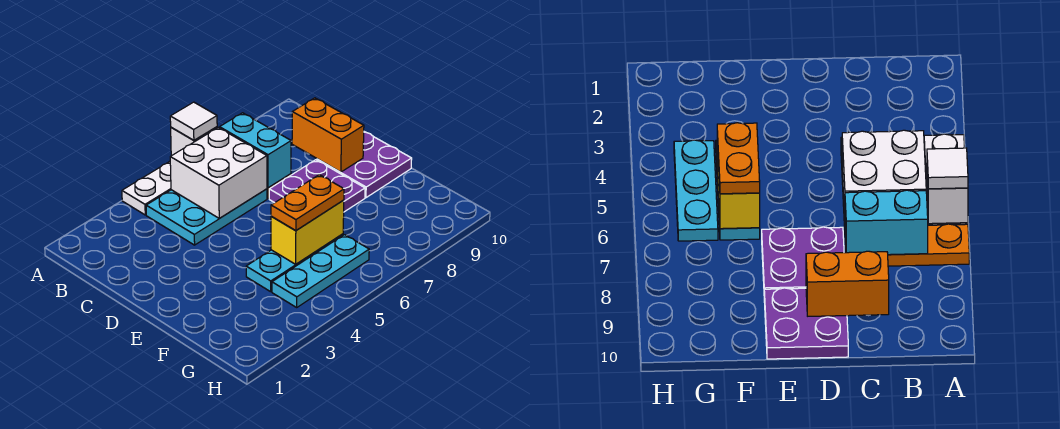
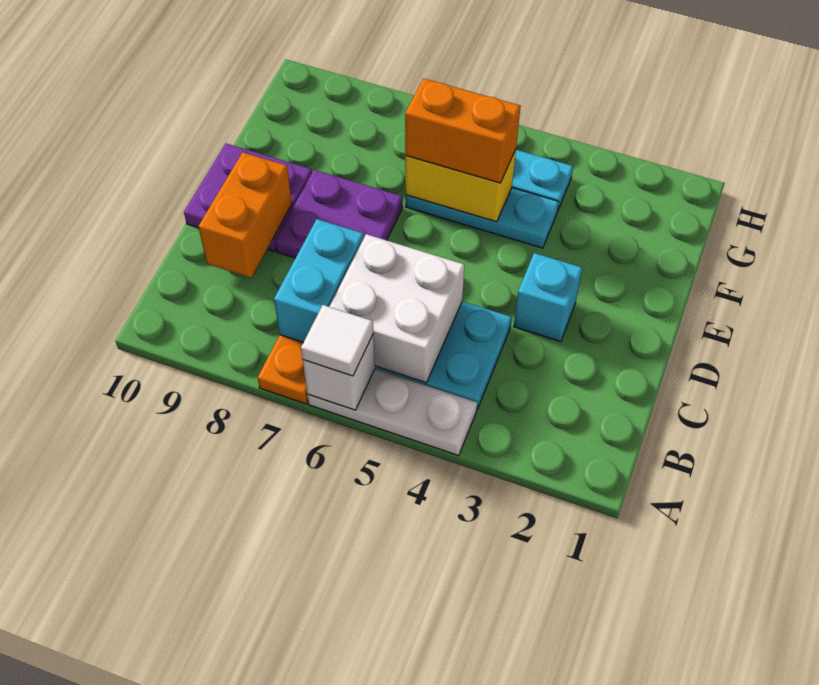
none -> cyan brick D3 level 1
orange plate F5:F6 level 3 -> orange brick F5:F6 level 3

